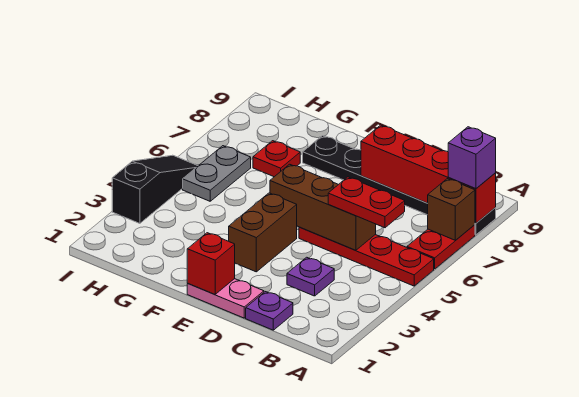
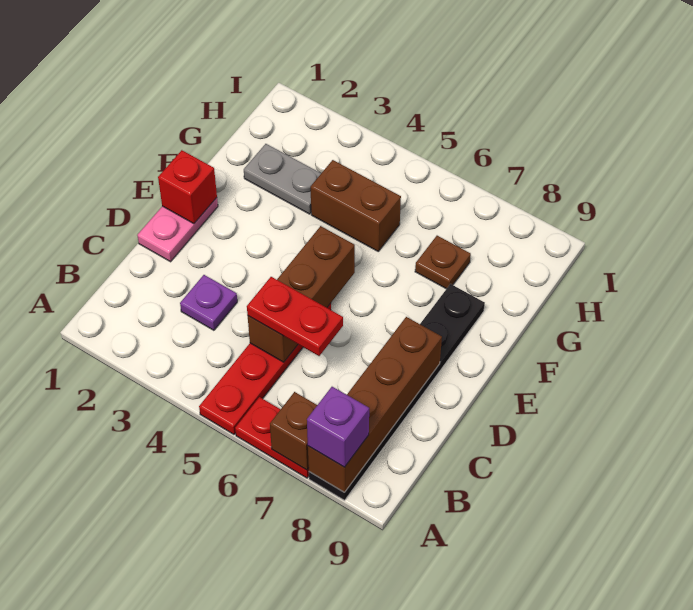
red brick A8:D8 level 2 -> brown brick A8:D8 level 2
red plate B5:C5 level 3 -> red plate C5:C6 level 3
purple plate C1 level 1 -> none
brown brick E3:E4 level 1 -> brown brick G4:G5 level 1
red plate G7 level 1 -> brown plate G7 level 1
grey plate H5:H6 level 1 -> grey plate G2:G3 level 1
black slope I3:I5 level 1 top 3 -> none

